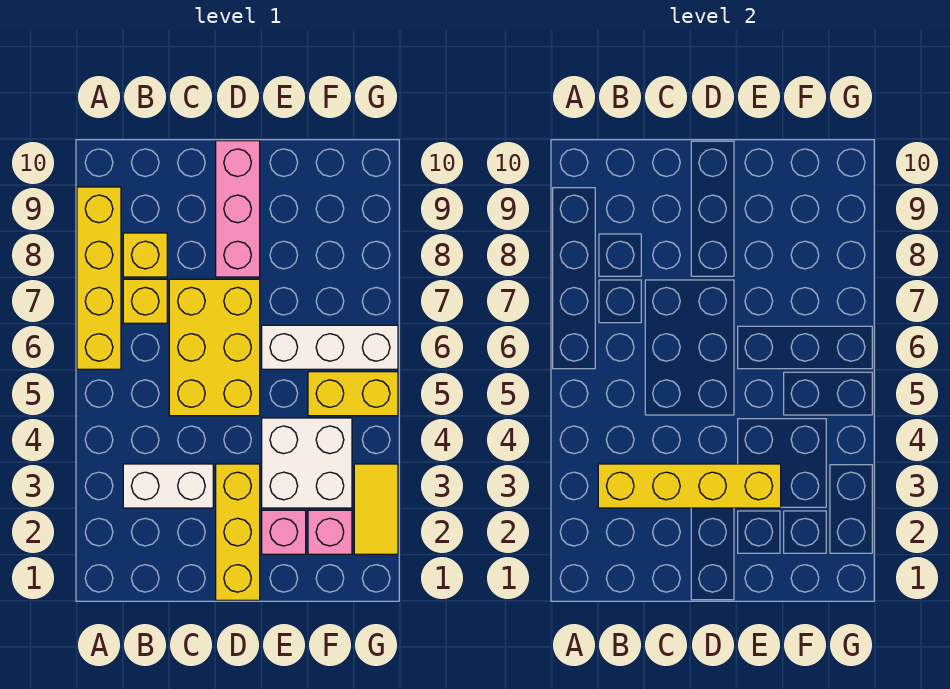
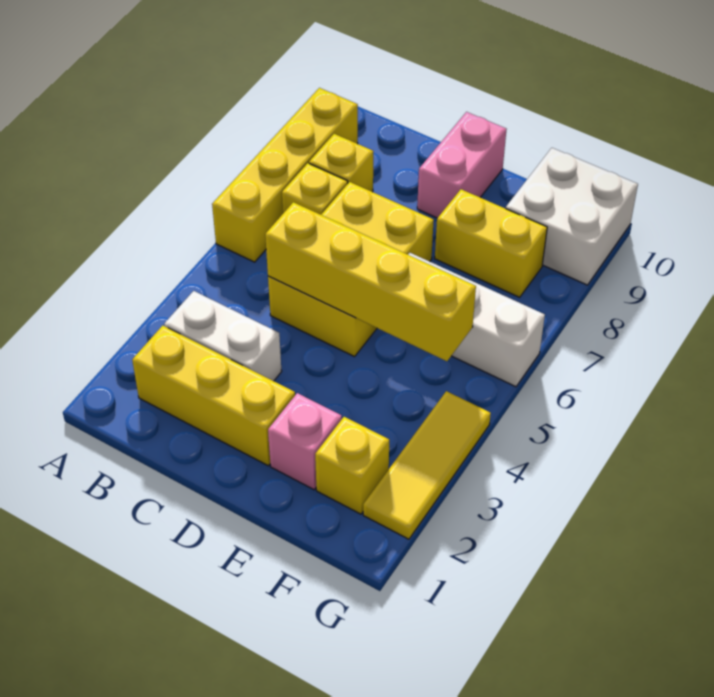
yellow brick B3:E3 level 2 -> yellow brick C5:F5 level 2
yellow brick D1:D3 level 1 -> yellow brick B2:D2 level 1
pink brick D8:D10 level 1 -> pink brick D9:D10 level 1
white brick E3:F4 level 1 -> white brick F9:G10 level 1
pink brick F2 level 1 -> yellow brick F2 level 1
yellow brick F5:G5 level 1 -> yellow brick E8:F8 level 1
yellow tile G2:G3 level 1 -> yellow tile G2:G4 level 1

